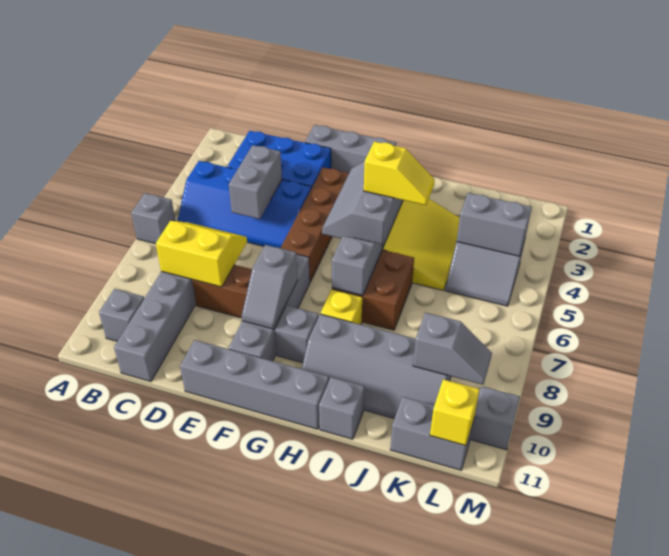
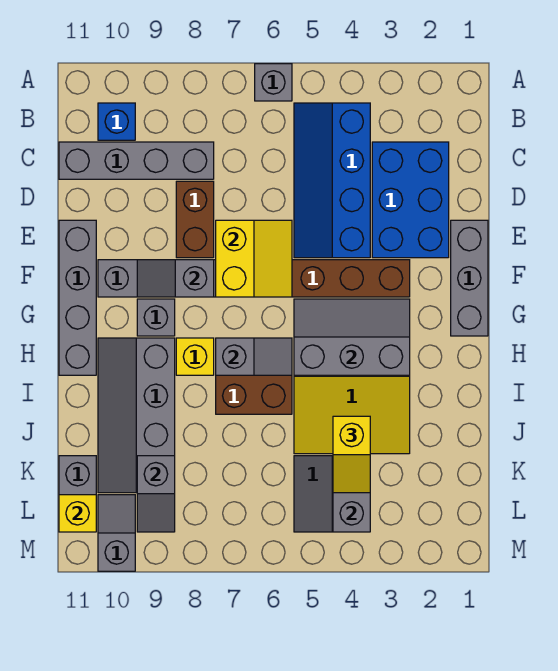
grey brick B10 level 1 -> blue brick B10 level 1
yellow slope C7:D8 level 2 top 8 -> yellow slope E6:F7 level 2 top 7
grey brick D4:D5 level 2 -> none
yellow slope H4:I4 level 3 top H -> yellow slope J4:K4 level 3 top J
grey brick I11 level 1 -> none

